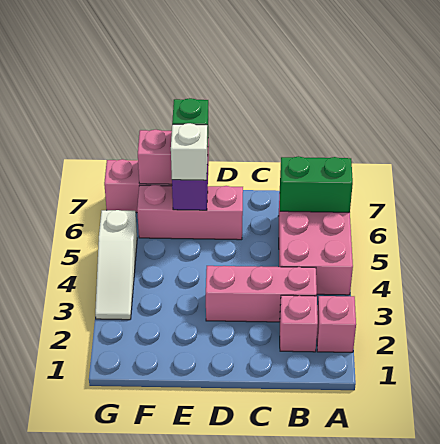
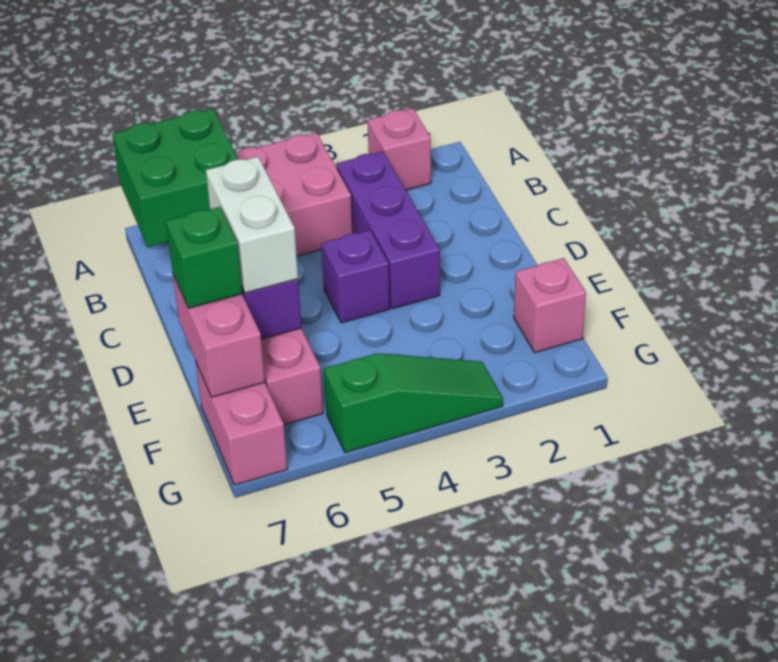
green brick A6:B6 level 2 -> green brick A6:B7 level 2
pink brick B2 level 1 -> pink brick F1 level 1
pink brick B3:D3 level 1 -> purple brick B3:D3 level 1
none -> purple brick D4 level 1
white brick E6 level 3 -> white brick D6:E6 level 3
white slope G3:G5 level 1 top 5 -> green slope G3:G5 level 1 top 5

